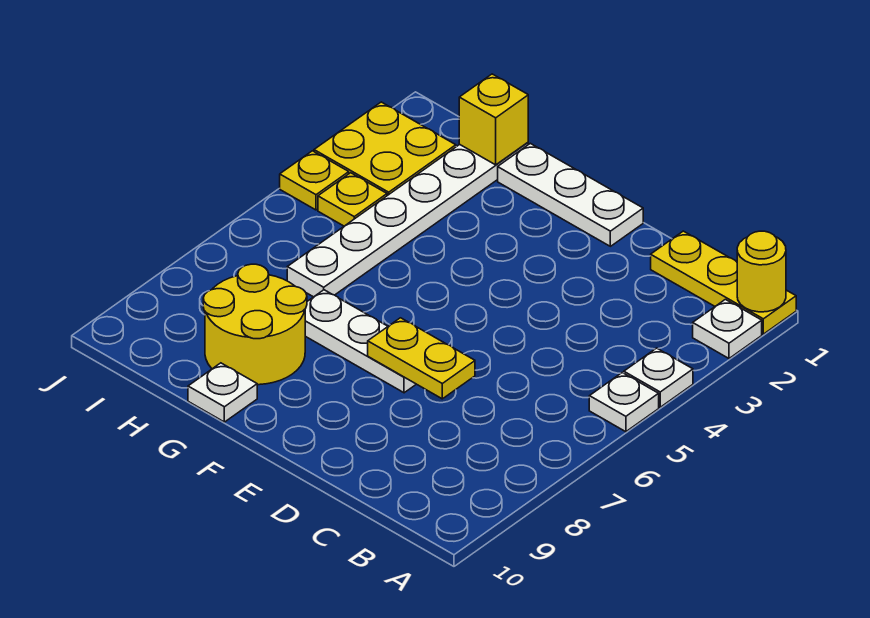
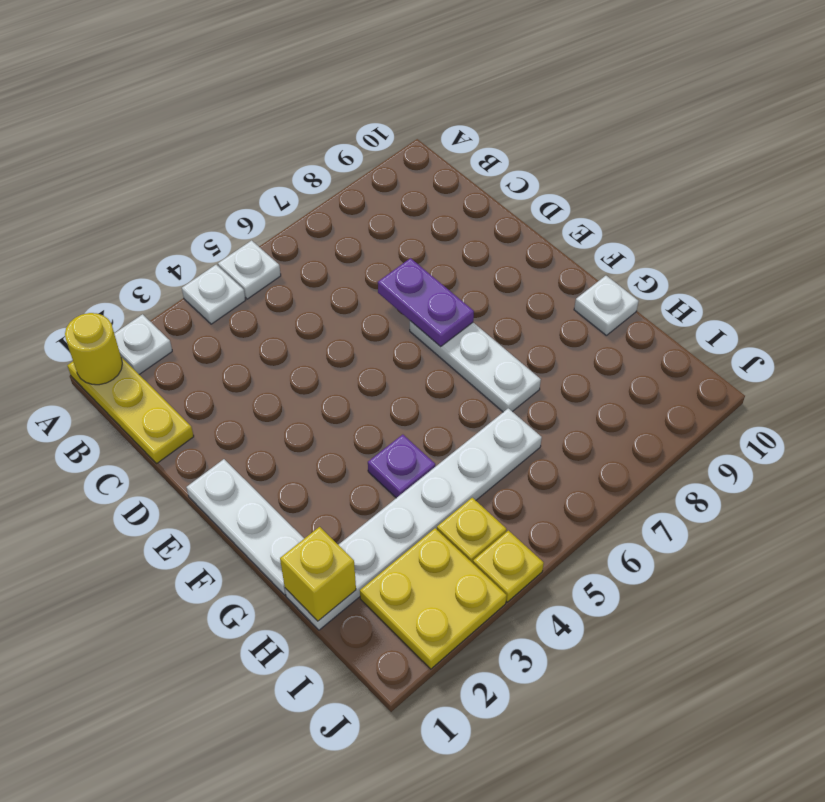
yellow plate D7:E7 level 2 -> purple plate D7:E7 level 2
none -> purple plate G4 level 1
yellow round brick G8:H9 level 1 -> none

